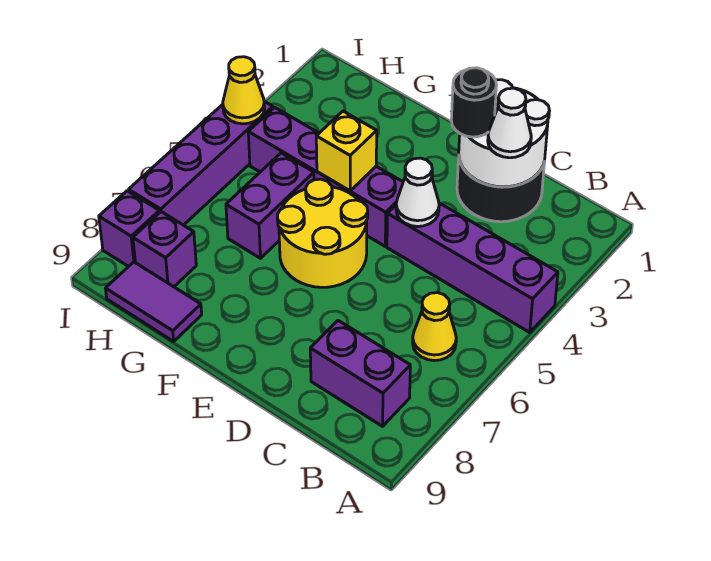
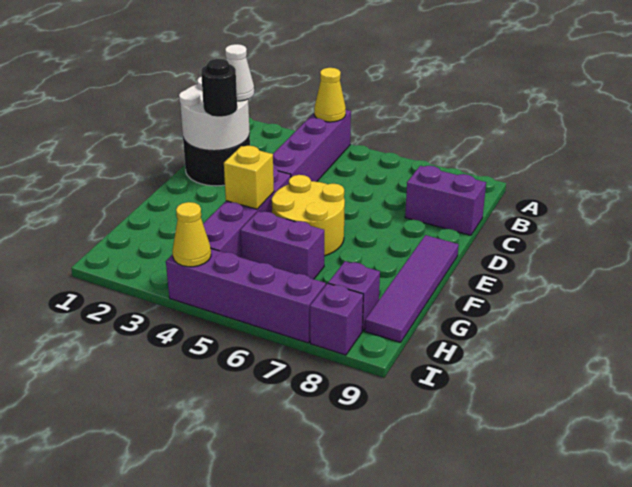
yellow cone B6 level 1 -> yellow cone A4 level 2
purple brick B8:C8 level 1 -> purple brick C8:C9 level 1
white cone D4 level 2 -> none
purple tile G9:H9 level 1 -> purple tile E9:H9 level 1

